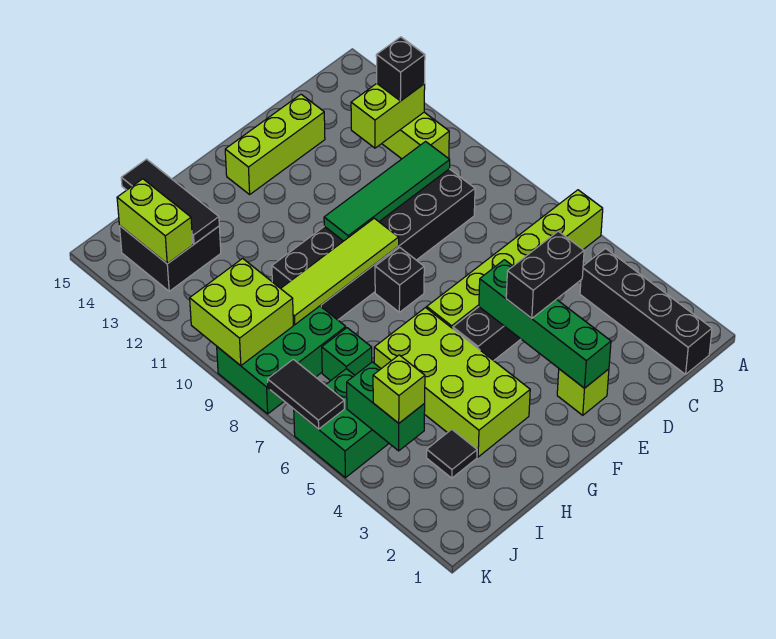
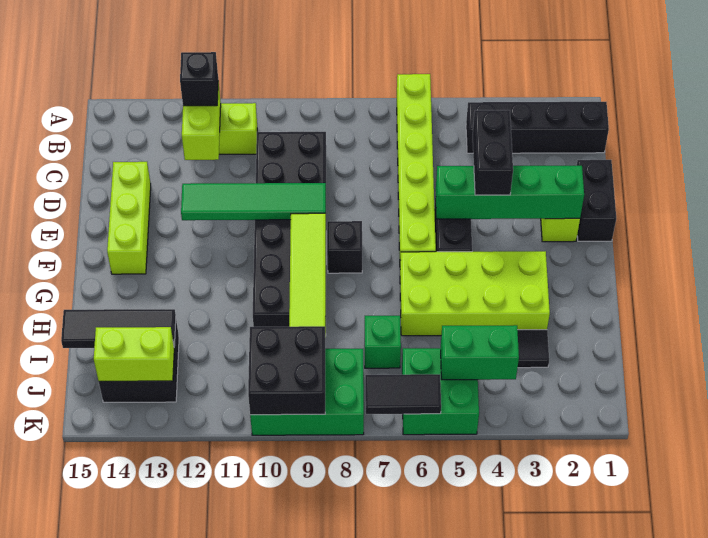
green tile C10:F10 level 2 -> green tile E9:E12 level 2
none -> black brick D1:E1 level 1
green brick I8:K9 level 1 -> green brick J8:K10 level 1
lime brick J4 level 3 -> none
lime brick J9:K10 level 2 -> black brick J9:K10 level 2

